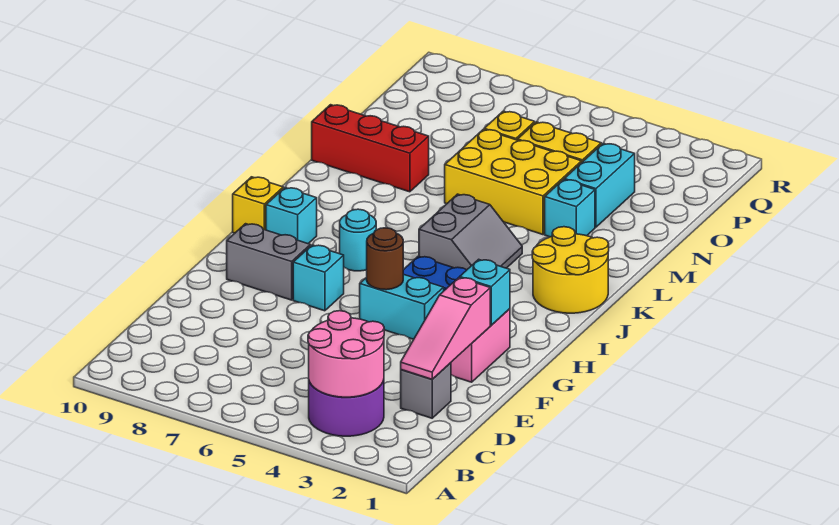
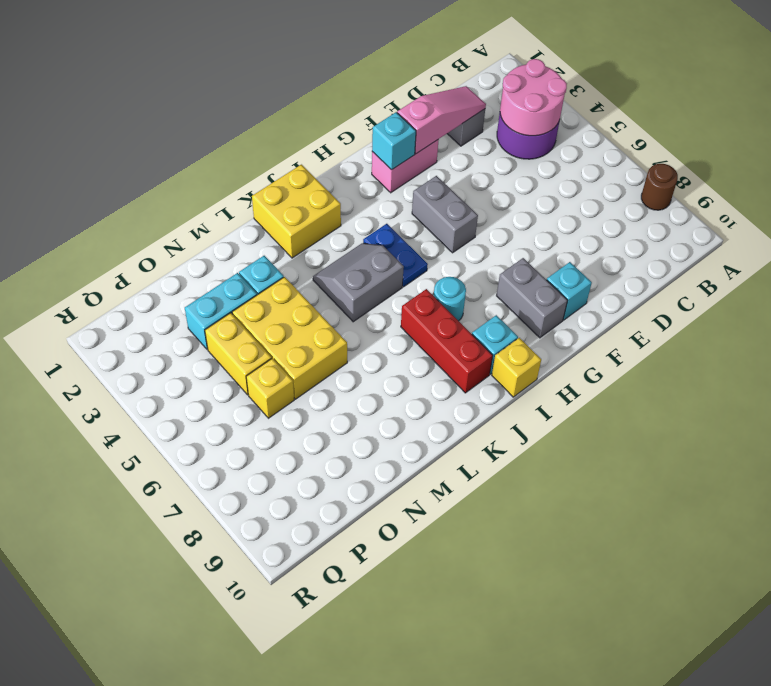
cyan brick G4:G5 level 1 -> grey brick G4:G5 level 1
brown round brick G5 level 2 -> brown round brick A8 level 1
cyan brick G7 level 1 -> cyan brick F9 level 1
yellow round brick J1:K2 level 1 -> yellow brick J1:K2 level 1
red brick M8:M10 level 1 -> red brick J7:J9 level 1

